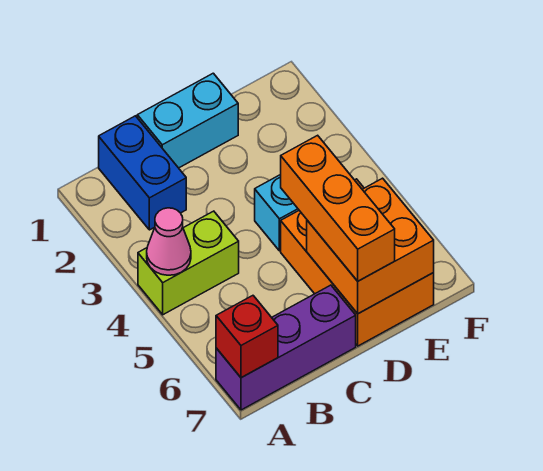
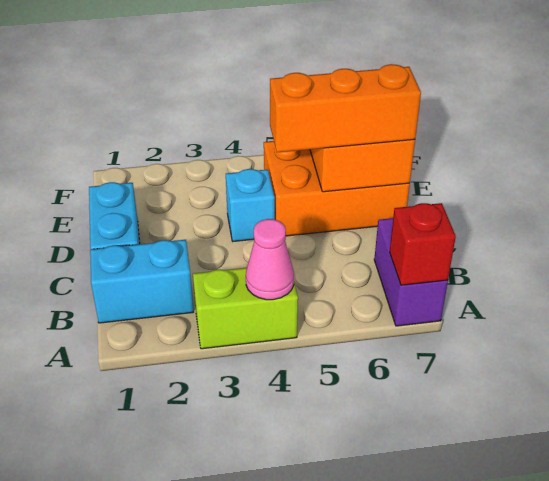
lime brick A4:B4 level 1 -> lime brick A3:A4 level 1
purple brick A7:C7 level 1 -> purple brick A7:B7 level 1
blue brick B1:B2 level 1 -> cyan brick B1:B2 level 1

